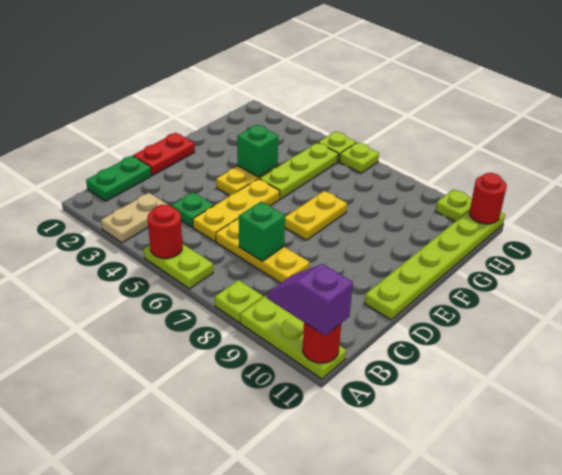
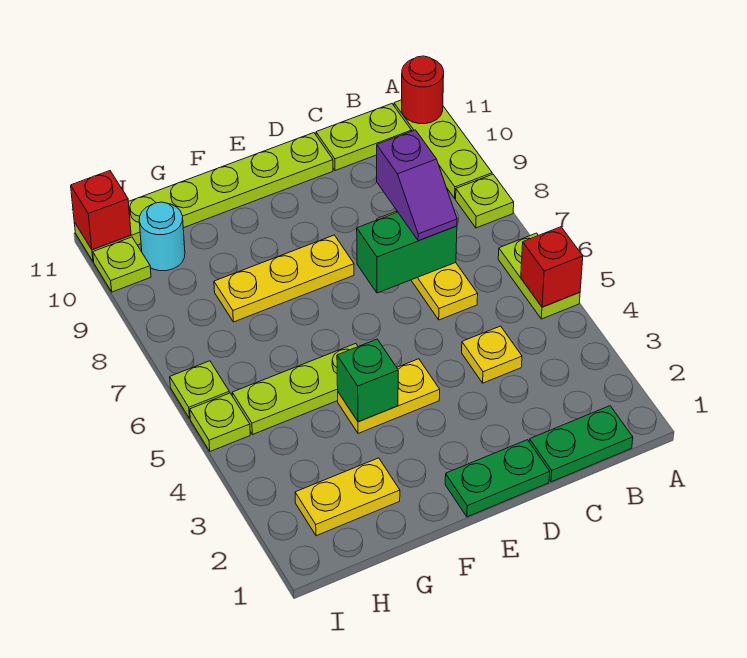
tan plate A3:B3 level 1 -> none
red round brick A5 level 2 -> red brick A5 level 2
purple slope A10:A11 level 3 top 11 -> purple slope C7:C8 level 3 top 8
none -> lime plate B11:C11 level 1
green plate C4 level 1 -> yellow plate C4 level 1
yellow plate C5:E5 level 1 -> yellow plate E8:G8 level 1
green brick C7 level 2 -> green brick C7:D7 level 2
red plate D1:E1 level 1 -> green plate D1:E1 level 1
yellow plate E7:F7 level 1 -> yellow plate G2:H2 level 1
none -> cyan round brick H10 level 1
red round brick I11 level 2 -> red brick I11 level 2

